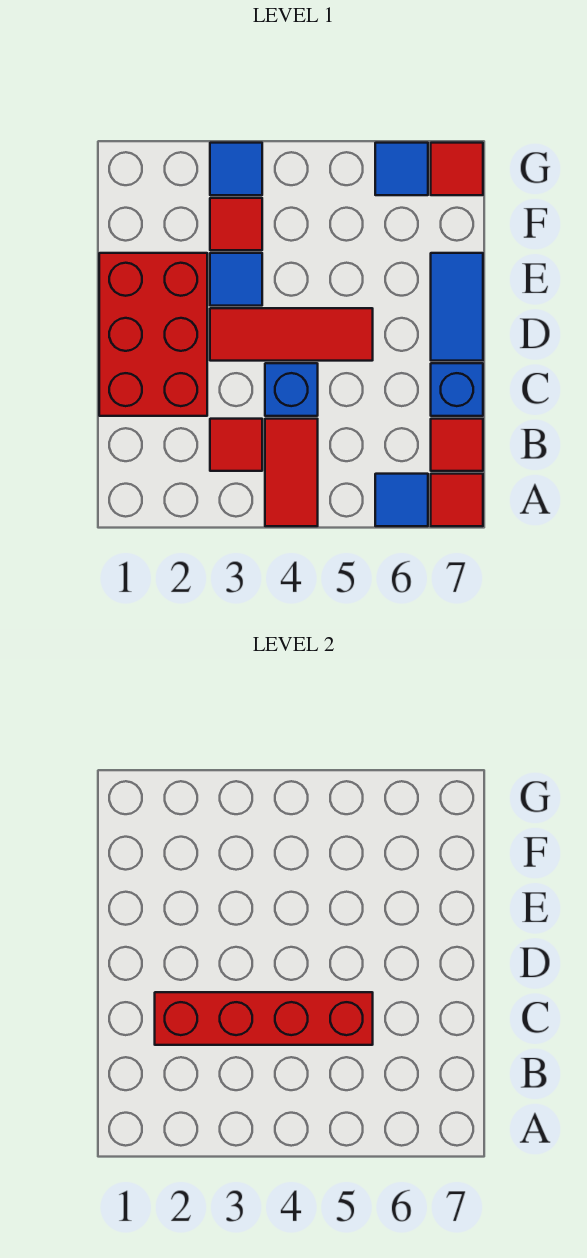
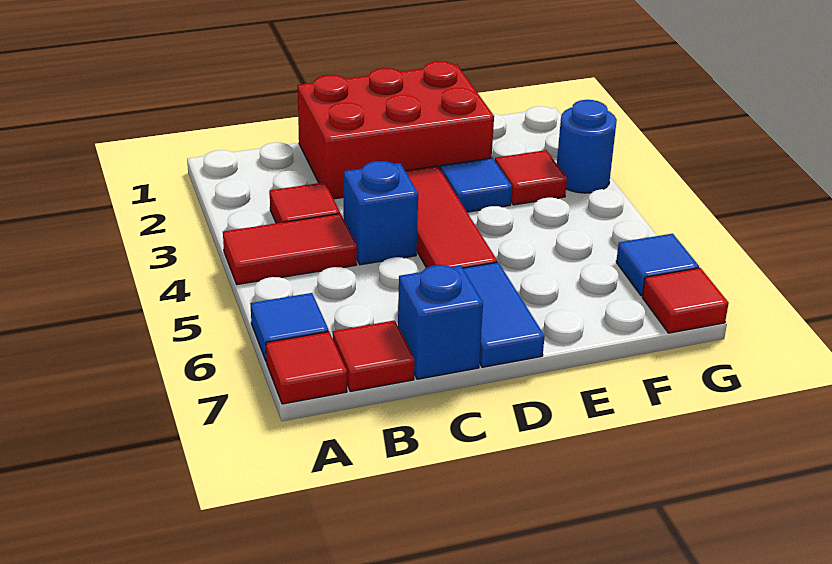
red brick C2:C5 level 2 -> none
blue tile D7:E7 level 1 -> blue tile D6:D7 level 1
blue tile G3 level 1 -> blue round brick G3 level 1

